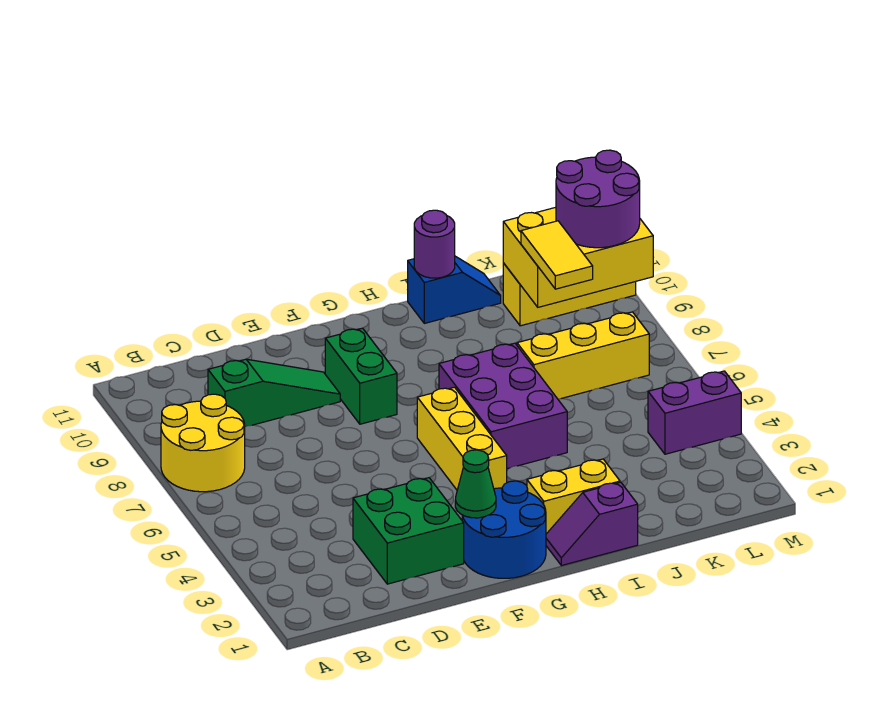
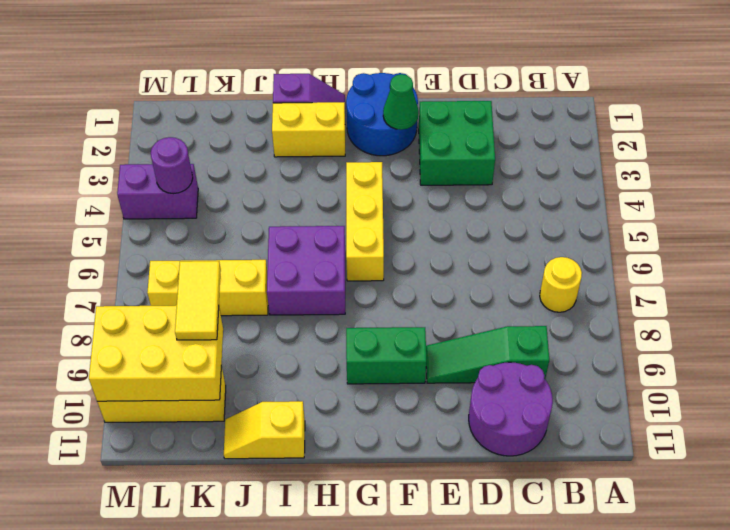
yellow round brick A7:B8 level 1 -> yellow round brick B7 level 1
green brick F8:F9 level 1 -> green brick F9:G9 level 1
purple brick H5:I7 level 1 -> purple brick H6:I7 level 1
blue slope I11:J11 level 1 top I -> yellow slope I11:J11 level 1 top I
purple round brick I11 level 2 -> purple round brick L4 level 2
purple round brick L9:M10 level 3 -> purple round brick C10:D11 level 1

